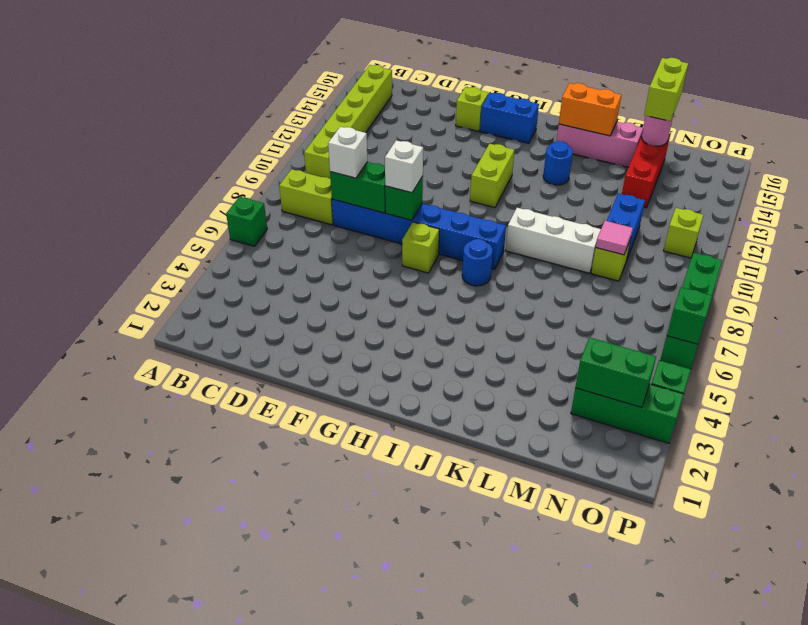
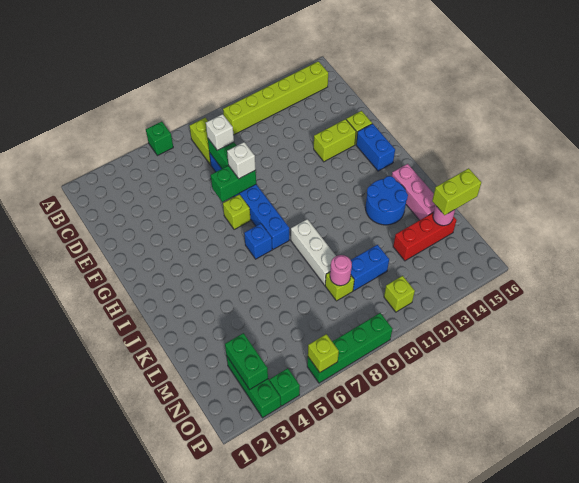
green brick F8 level 2 -> green brick F7:F8 level 2
lime brick H11:H12 level 1 -> lime brick F13:F14 level 1
blue round brick I7 level 1 -> blue brick I7 level 1
blue round brick J13 level 1 -> blue round brick J13:K14 level 1
orange brick J15:K15 level 2 -> none
pink tile M9 level 2 -> pink round brick M9 level 2
green brick P6 level 2 -> lime brick P6 level 2

